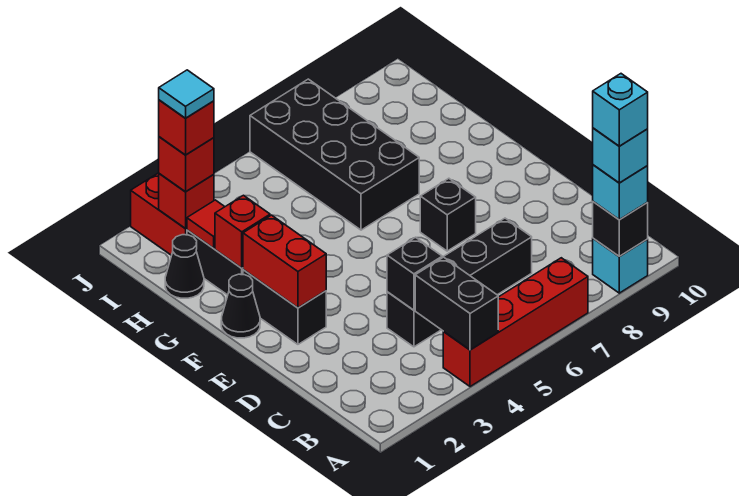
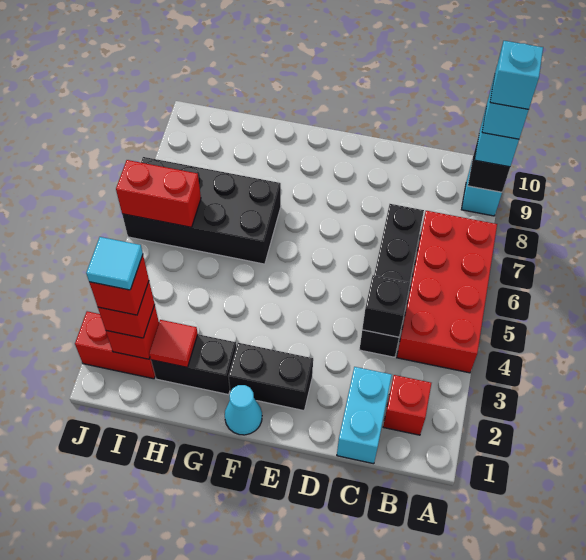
red brick A4:A7 level 1 -> red brick A4:B7 level 1
black brick A4:B4 level 2 -> none
none -> cyan brick C1:C2 level 1
red brick E2:F2 level 2 -> red brick I6:J6 level 2
black brick E7 level 1 -> none
black cone F1 level 1 -> cyan cone F1 level 1
red brick G2 level 2 -> red brick B2 level 1
black cone H1 level 1 -> none

